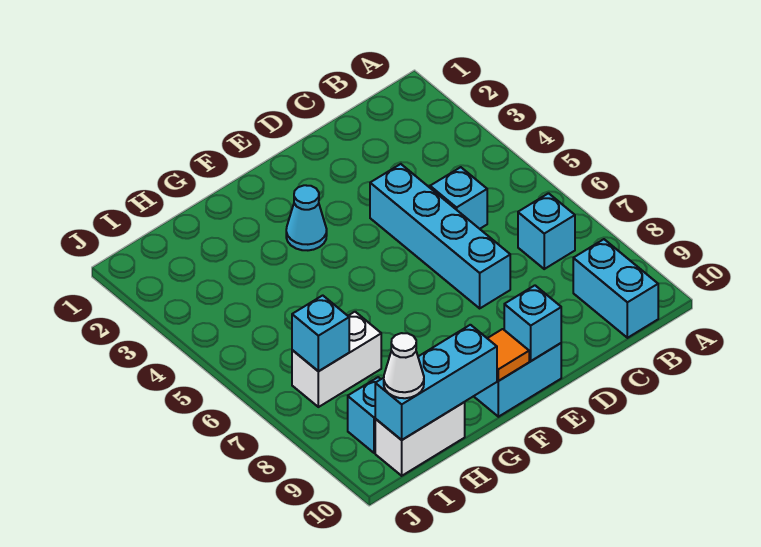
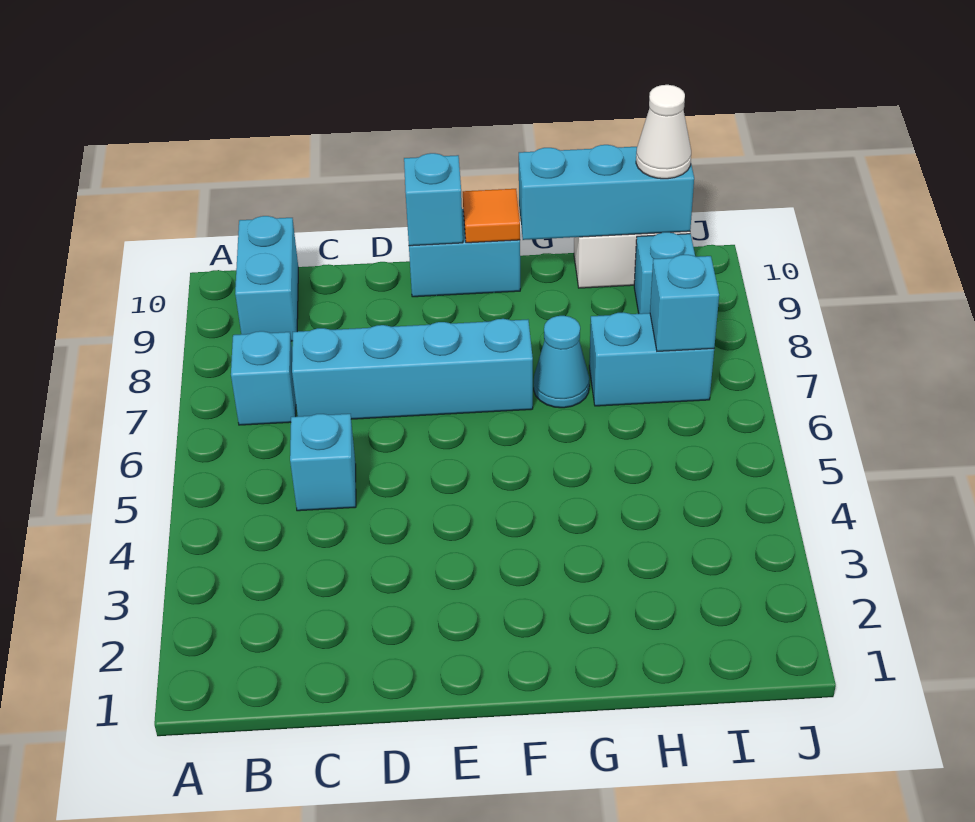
cyan brick D4:D7 level 1 -> cyan brick C7:F7 level 1
cyan cone F3 level 1 -> cyan cone G7 level 1
white brick H7:I7 level 1 -> cyan brick H7:I7 level 1

